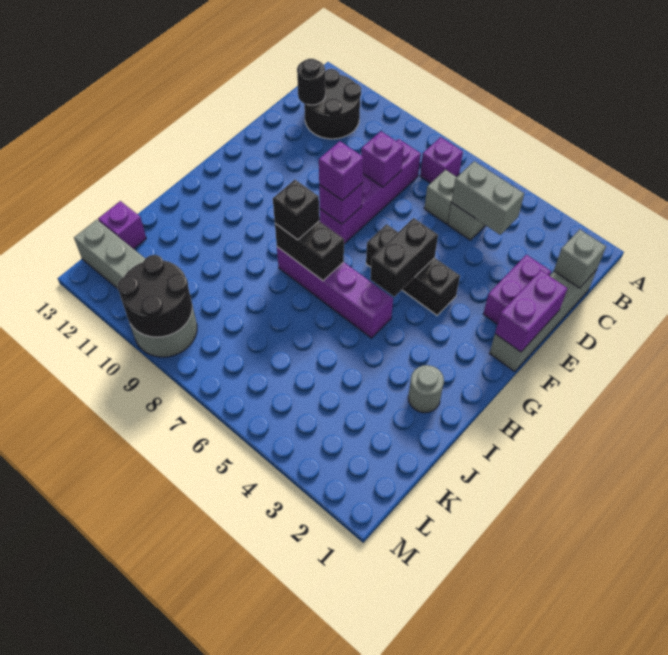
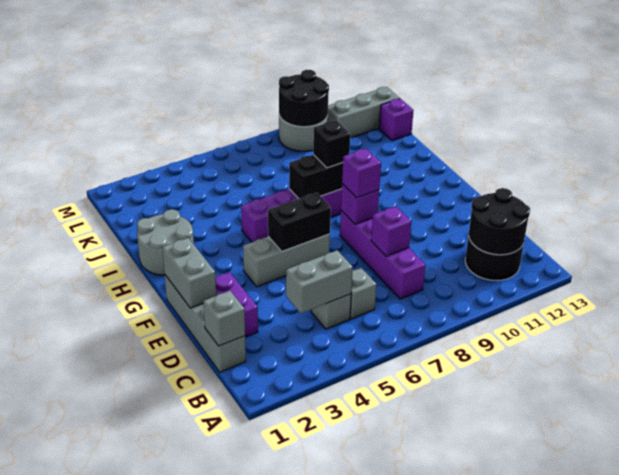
purple brick B7 level 1 -> none
black round brick C12 level 2 -> black round brick B11:C12 level 2
purple brick E1:F1 level 2 -> grey brick E1:F1 level 2
black brick F4:F6 level 1 -> grey brick F4:F6 level 1
black brick F5:G5 level 2 -> black brick F5:F6 level 2
grey round brick I2 level 1 -> grey round brick H1:I2 level 1

